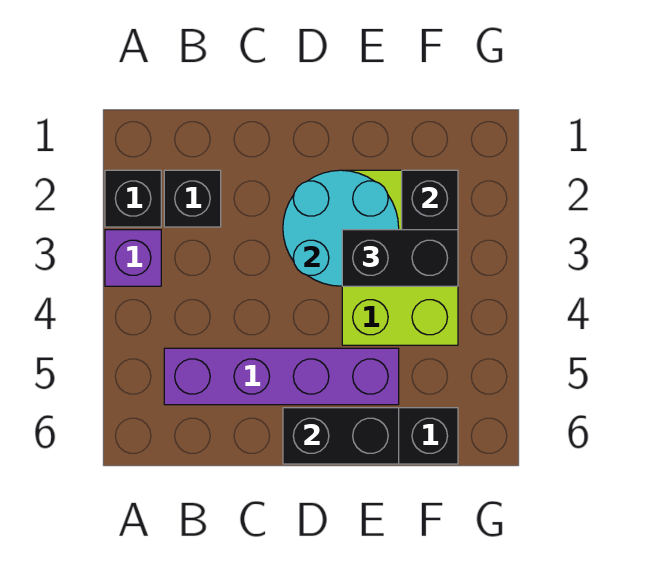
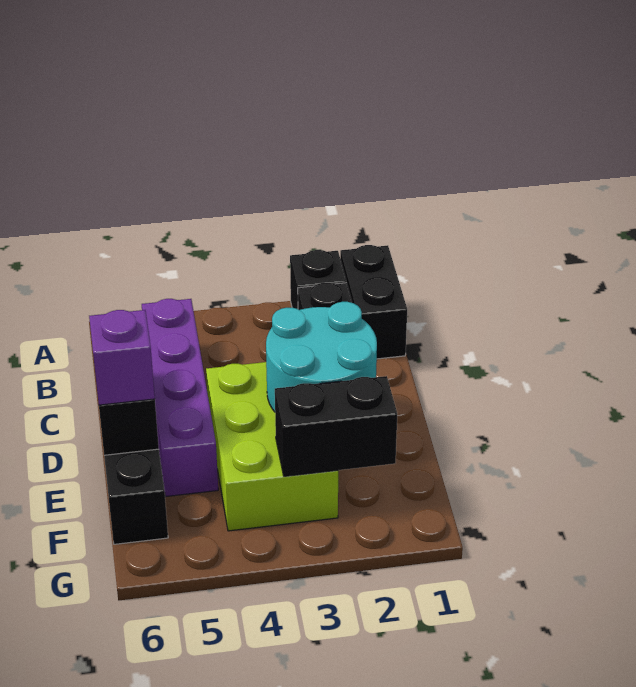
purple brick A3 level 1 -> purple brick E6 level 3
lime brick E2:F4 level 1 -> lime brick D3:F4 level 1
black brick E3:F3 level 3 -> black brick A1:B1 level 1

